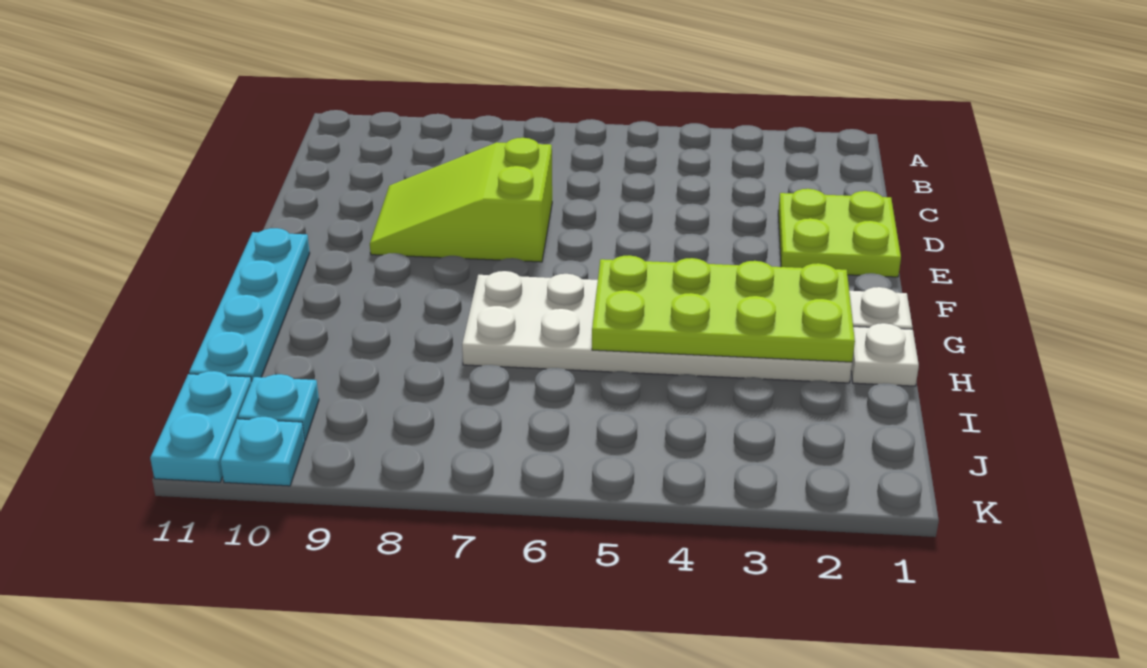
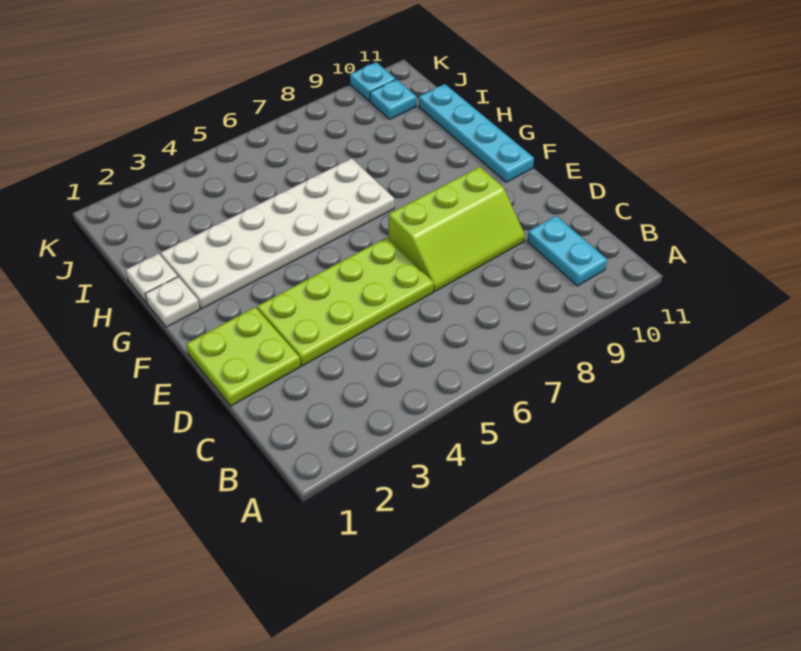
lime slope D7:E9 level 1 top 7 -> lime slope D7:E9 level 1 top E
lime plate G2:H5 level 2 -> lime plate D3:E6 level 1
cyan plate J11:K11 level 1 -> cyan plate B10:C10 level 1

